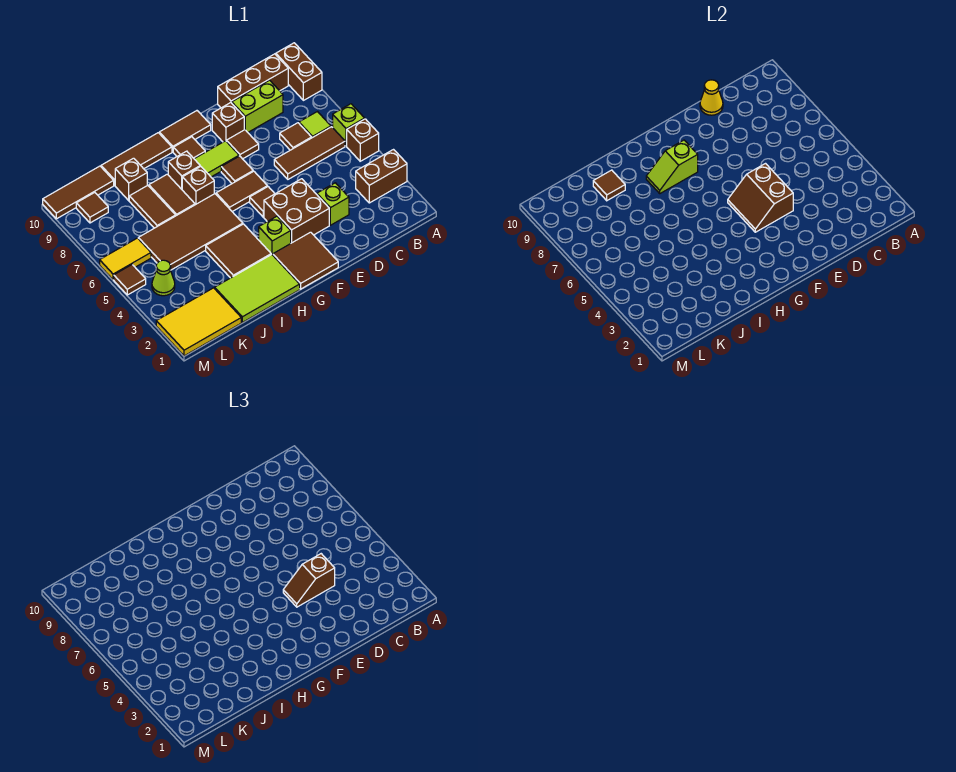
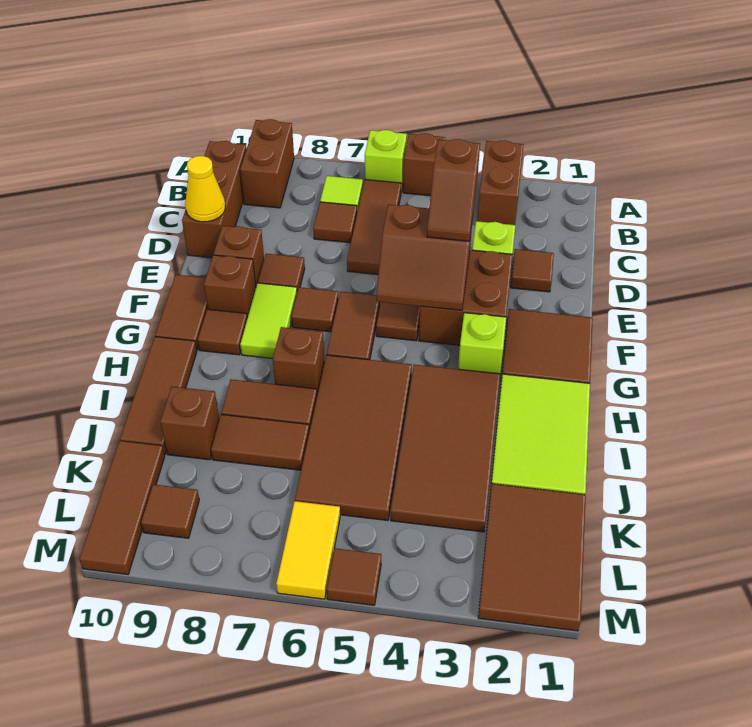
brown brick A9:A10 level 1 -> brown brick A9:B9 level 1
lime brick C9:D9 level 1 -> none
lime slope G8:H8 level 2 top G -> none
brown tile H3:I4 level 1 -> brown tile H3:K4 level 1
brown brick H8 level 1 -> brown brick F9 level 1
brown tile J9 level 2 -> brown tile D2 level 1
yellow tile K1:M2 level 1 -> brown tile K1:M2 level 1
lime cone L4 level 1 -> none

